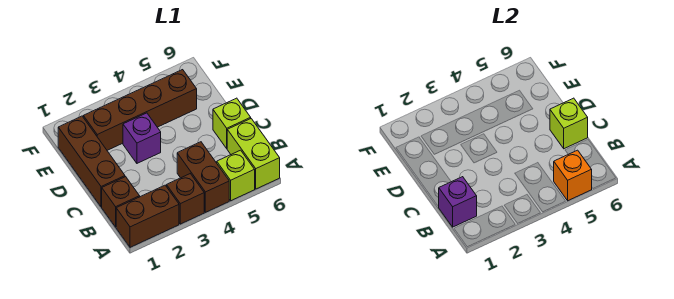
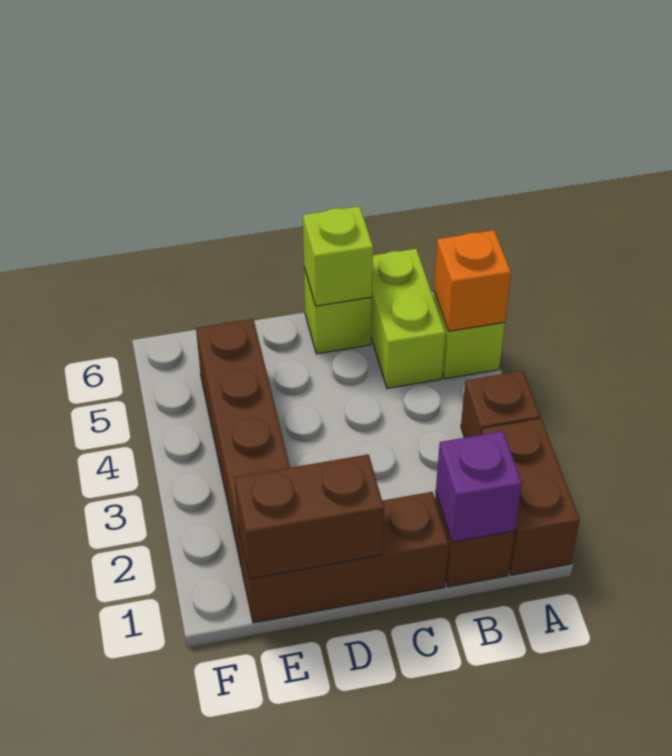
brown brick A4:B4 level 1 -> brown brick D1:E1 level 2
lime brick A6:B6 level 1 -> lime brick B5:B6 level 1
purple brick D3 level 1 -> none

